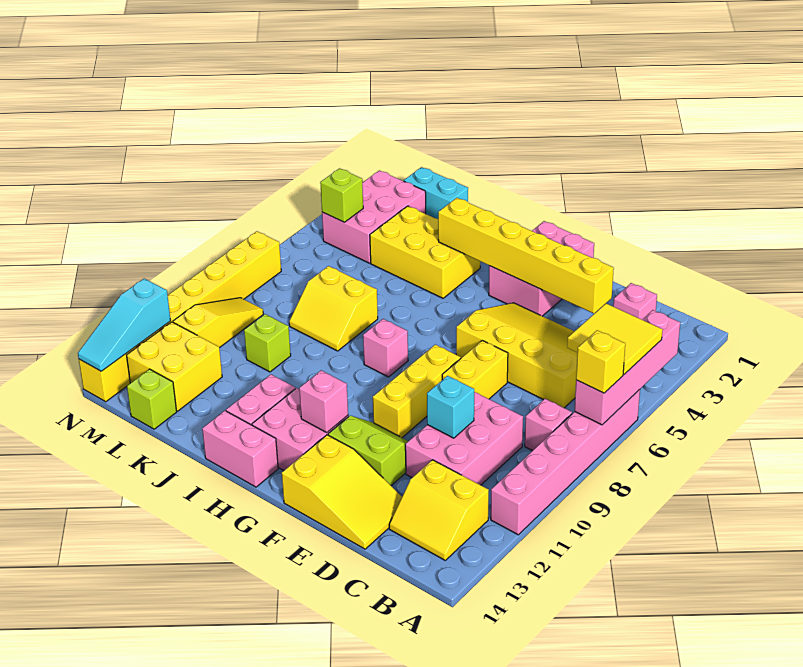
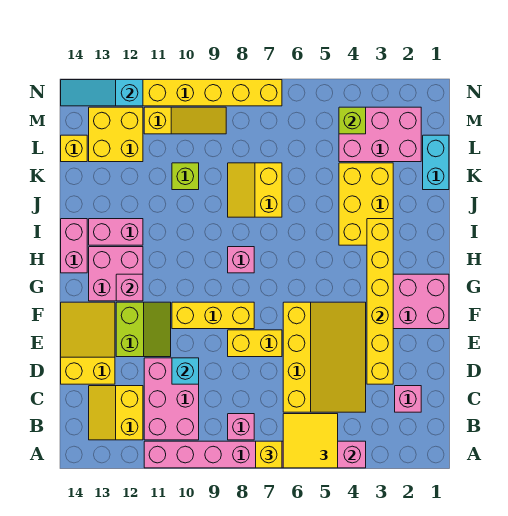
pink brick C9:D11 level 1 -> pink brick B10:D11 level 1
yellow slope D13:F14 level 1 top F -> yellow slope D13:F14 level 1 top D
lime brick L14 level 1 -> yellow brick L14 level 1

